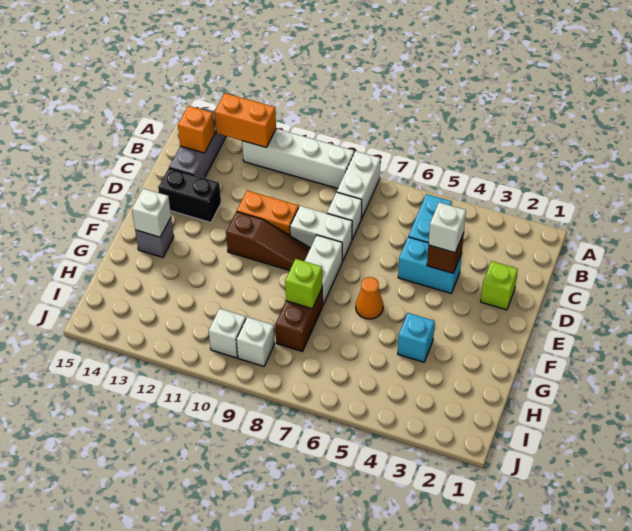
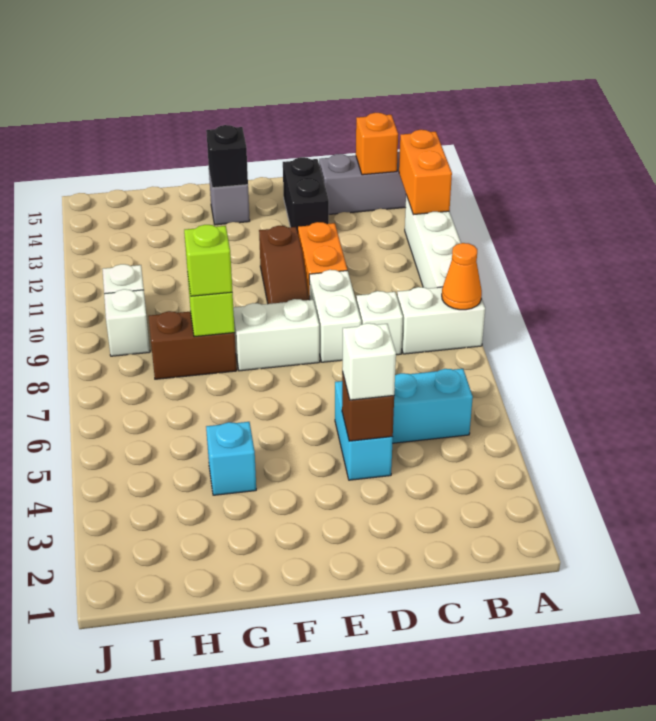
lime brick D2 level 1 -> lime brick G8 level 3
orange cone F6 level 1 -> orange cone A8 level 2
white brick F14 level 2 -> black brick F14 level 2

